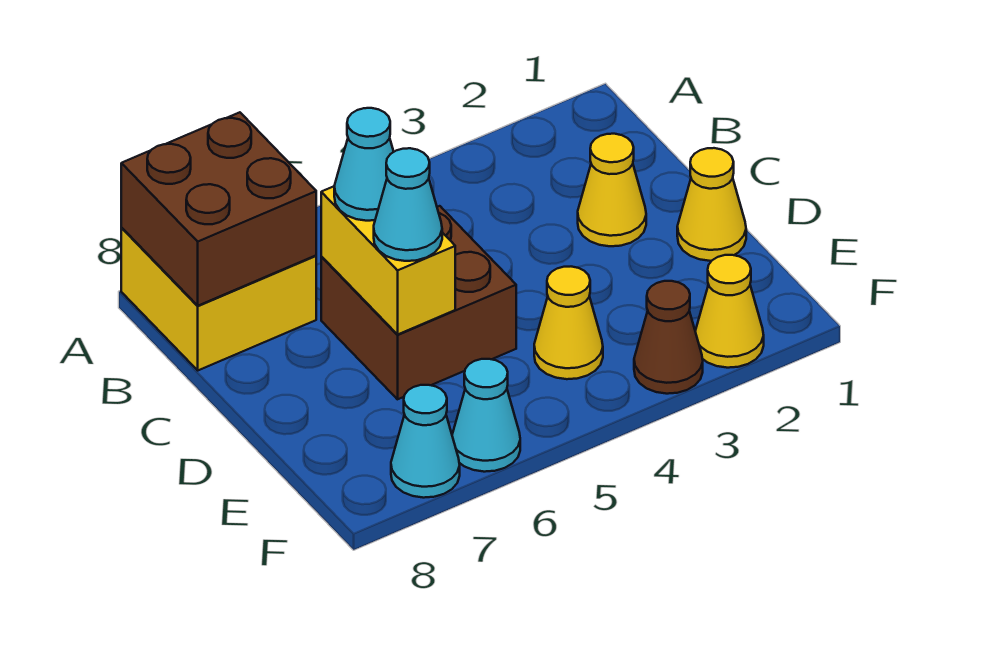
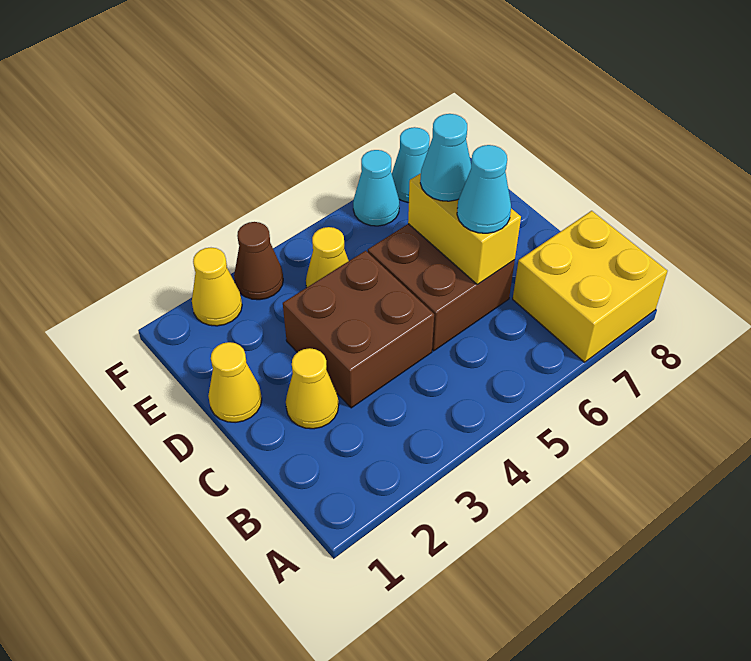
brown brick A7:B8 level 2 -> brown brick C3:D4 level 1

